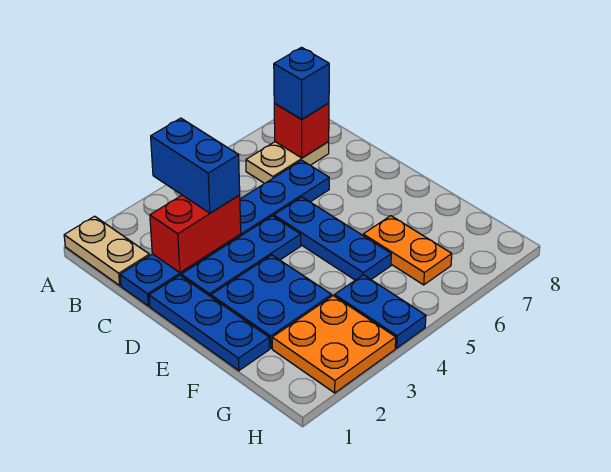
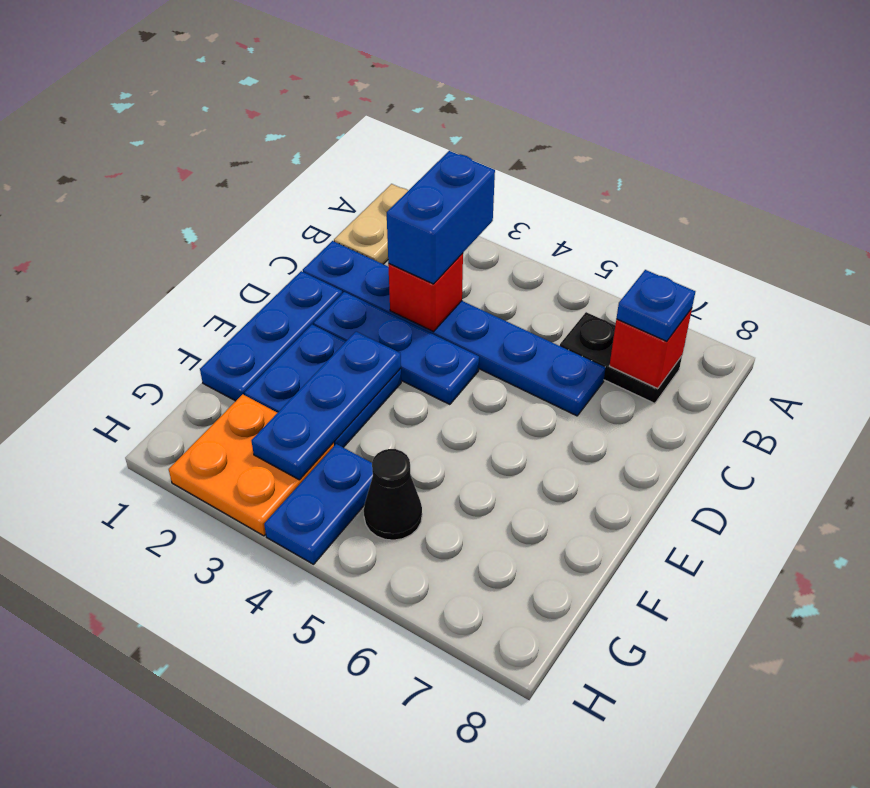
tan plate B6:B7 level 1 -> black plate B6:B7 level 1
blue brick B7 level 3 -> blue plate B7 level 3
red brick C2:C3 level 2 -> red brick C3 level 2
blue plate D5:F5 level 1 -> blue plate E3:G3 level 2
orange plate F6:G6 level 1 -> none
none -> black cone G5 level 1

